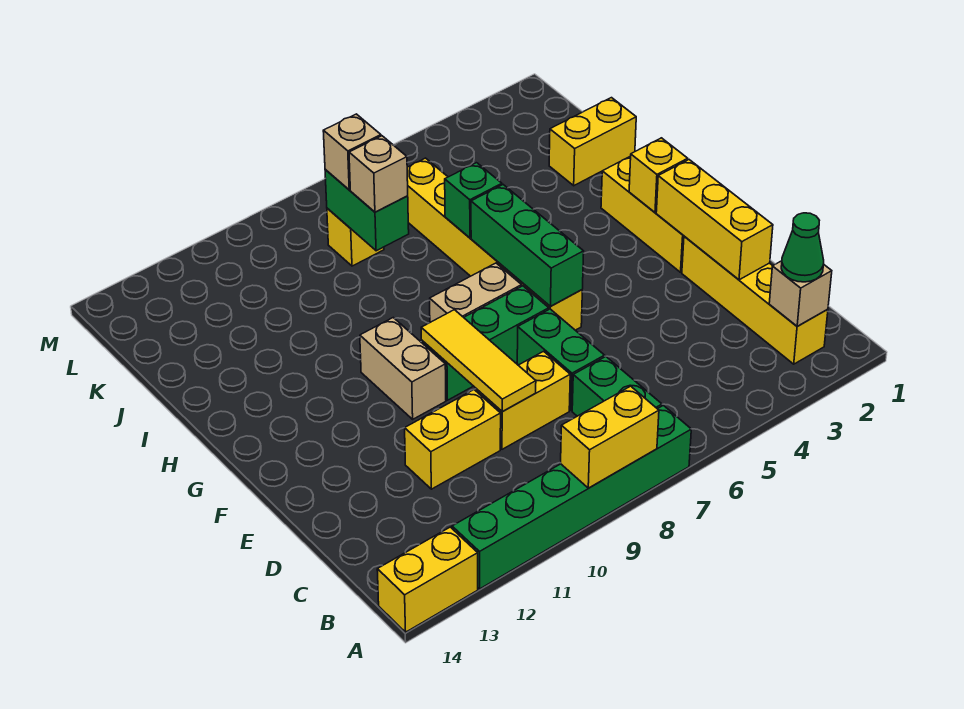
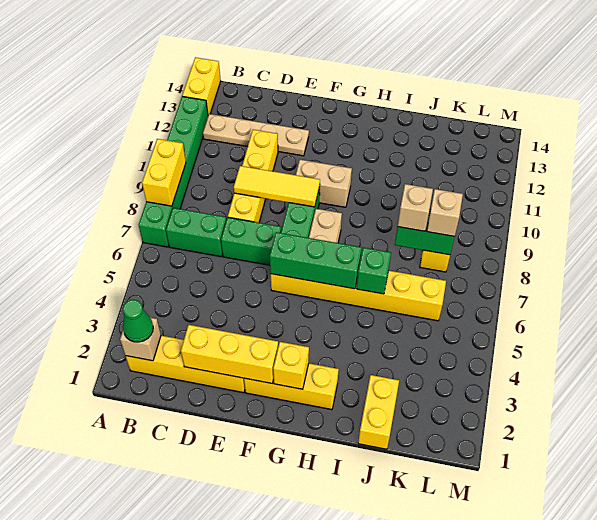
none -> tan plate B12:E12 level 1

